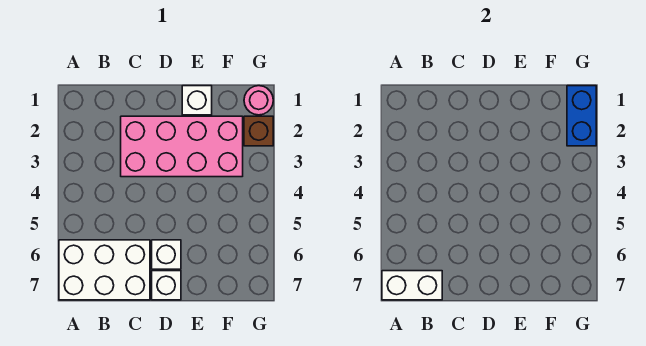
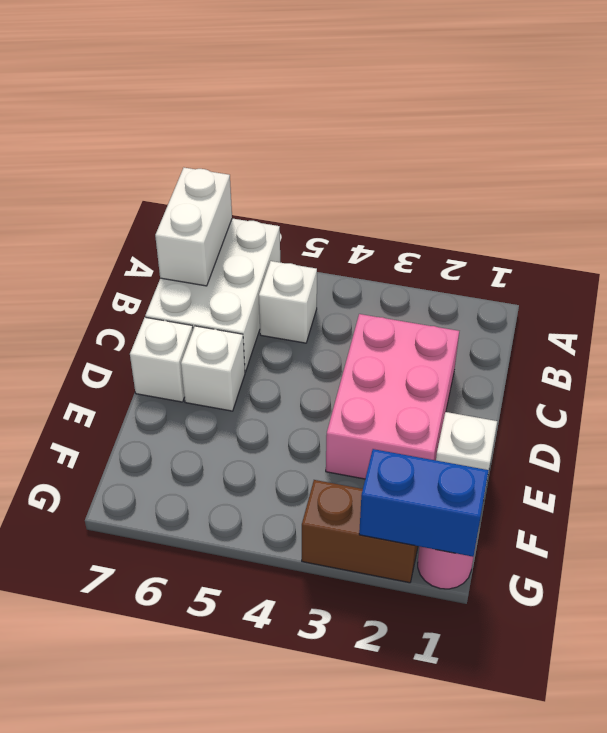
none -> white brick B5 level 1
pink brick C2:F3 level 1 -> pink brick C2:E3 level 1
brown brick G2 level 1 -> brown brick G2:G3 level 1

